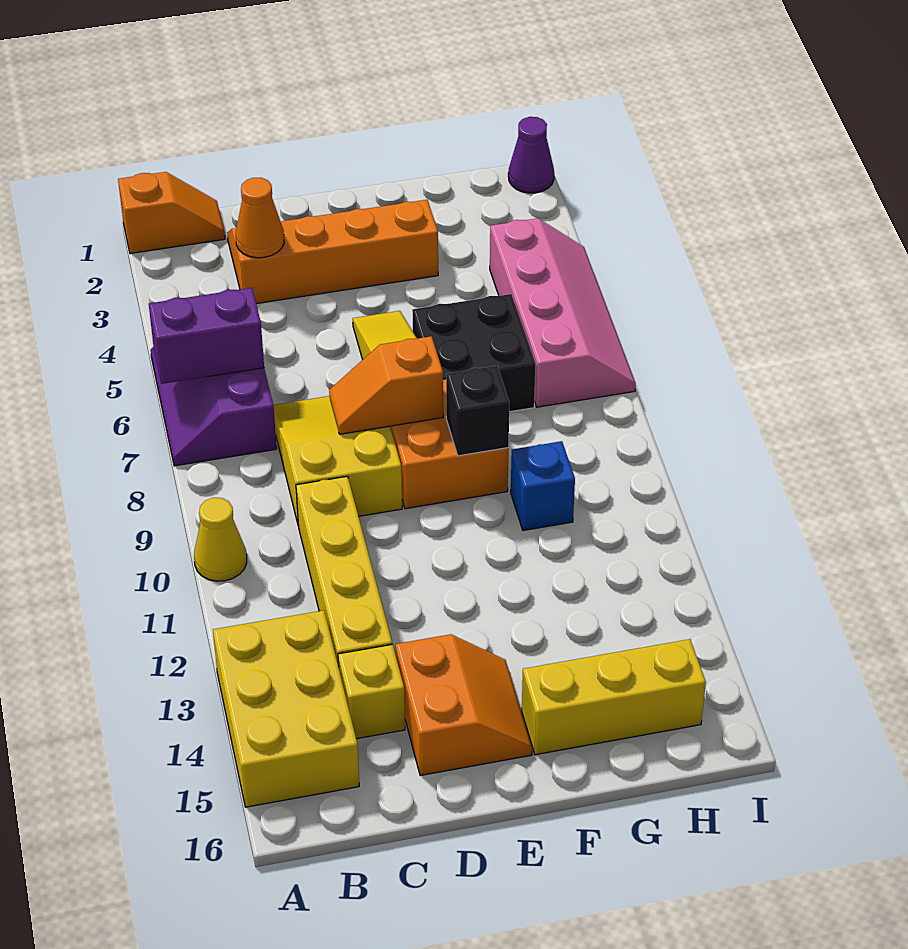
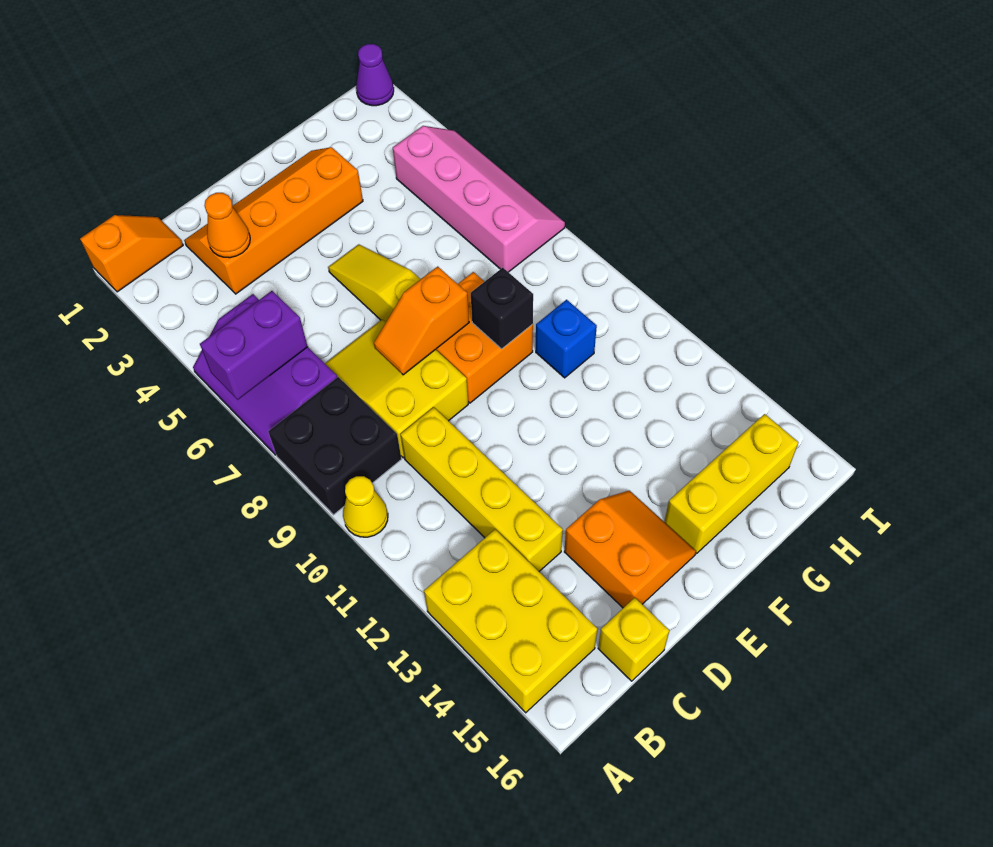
yellow brick C14 level 1 -> yellow brick C16 level 1
black brick F6:G7 level 1 -> black brick A8:B9 level 1

